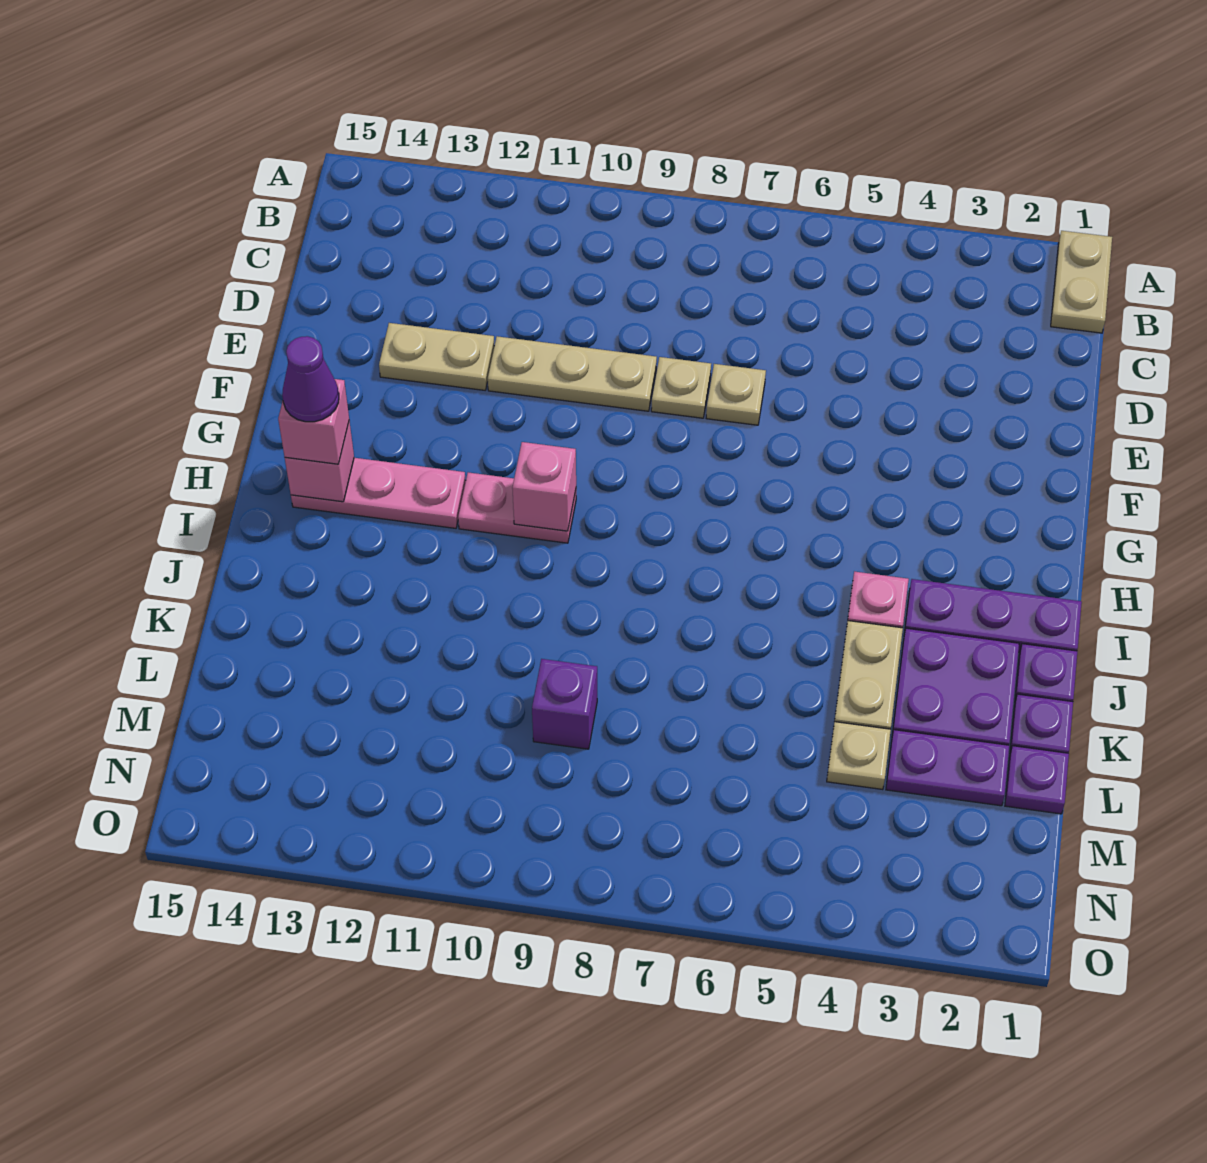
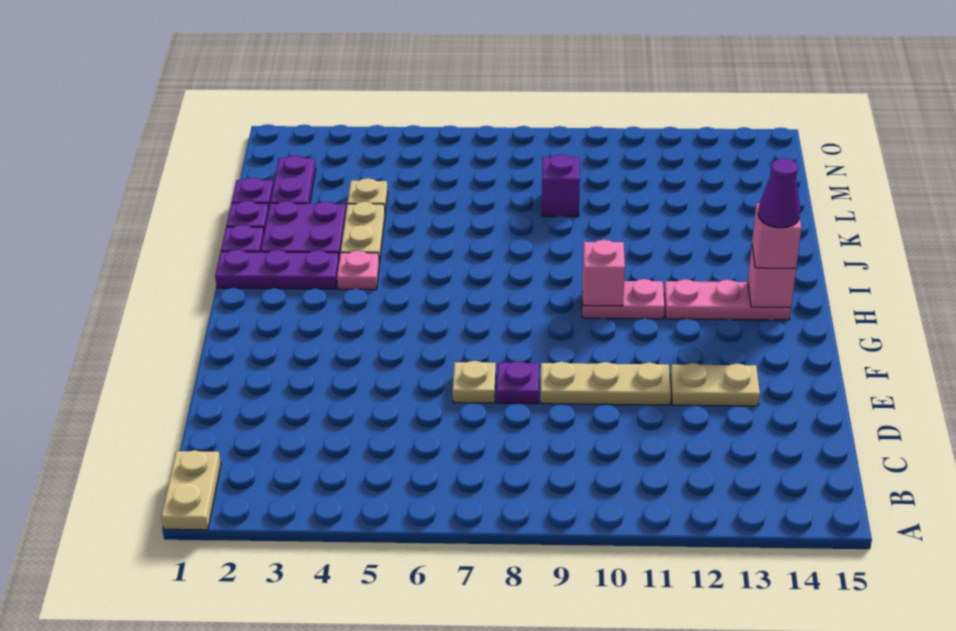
tan plate E8 level 1 -> purple plate E8 level 1
purple plate L2:L3 level 1 -> purple plate L2:M2 level 1

